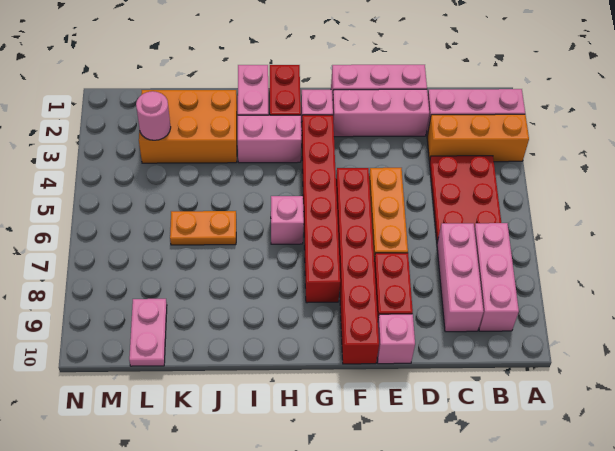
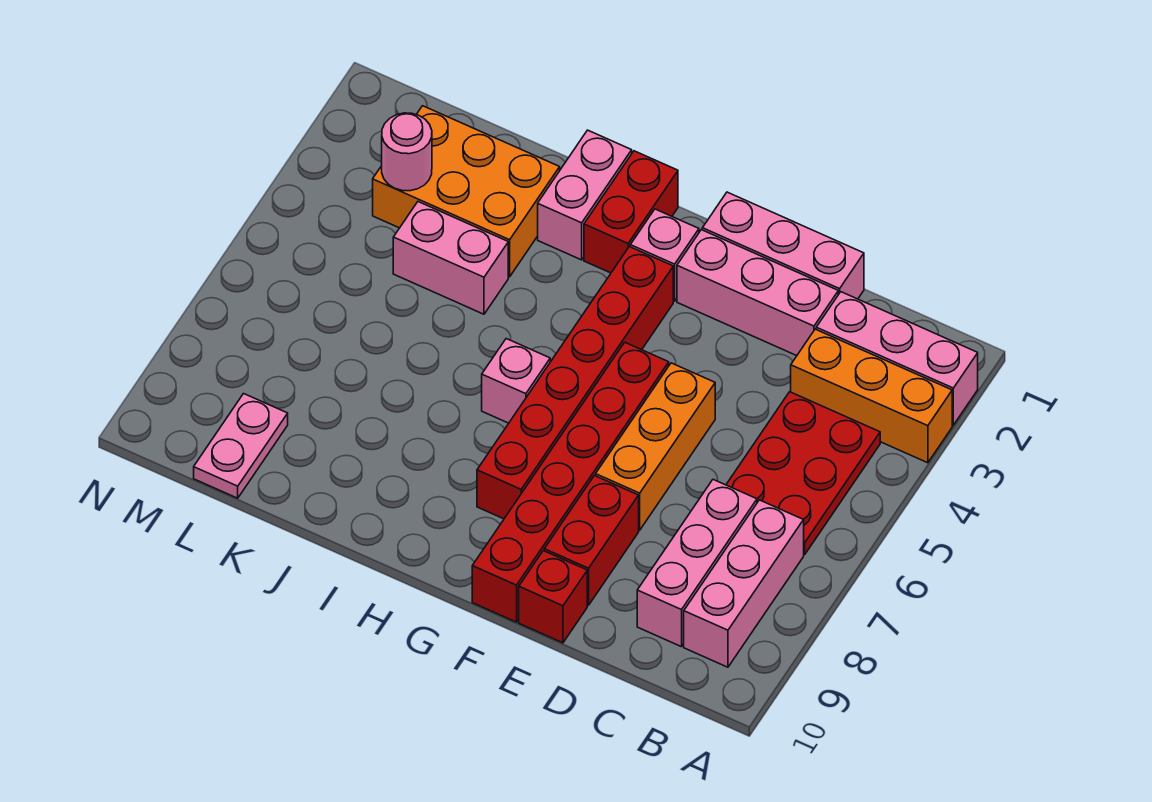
pink brick E10 level 1 -> red brick E10 level 1
pink brick H3:I3 level 1 -> pink brick J4:K4 level 1
orange plate J6:K6 level 1 -> none

